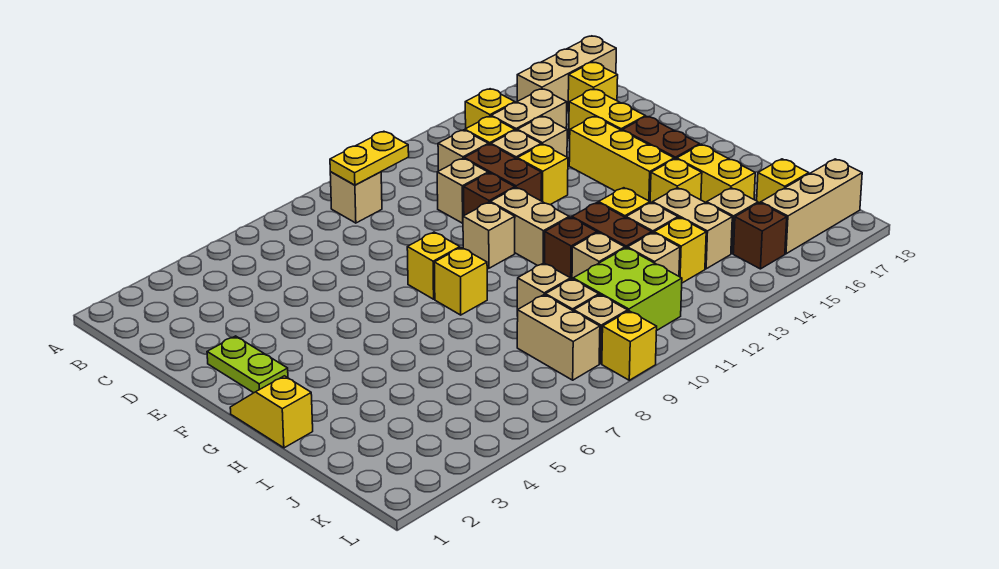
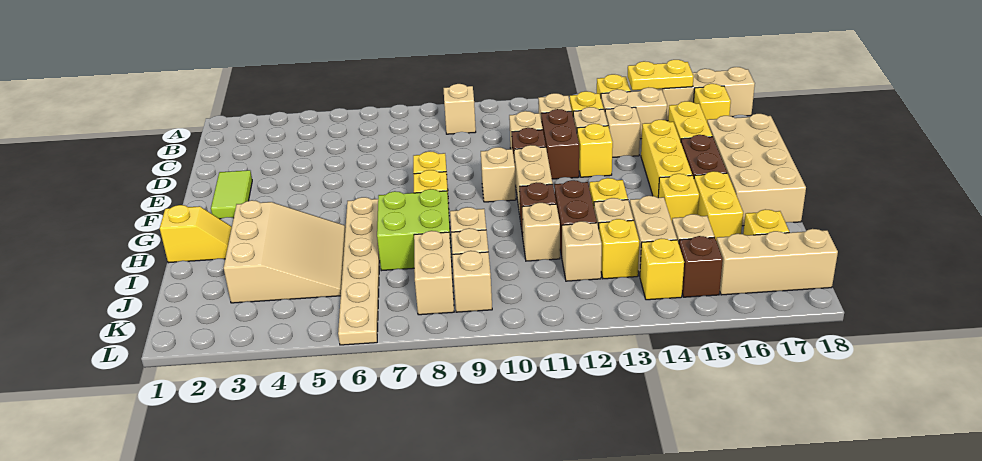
yellow plate B9:B10 level 2 -> yellow plate B15:B16 level 2
lime plate E2:F2 level 1 -> lime tile E2:F2 level 1
none -> tan brick E17:H18 level 1
yellow slope G1:H1 level 1 top H -> yellow slope H1:H2 level 1 top 1
none -> tan plate G6:L6 level 1
none -> tan slope H3:J5 level 1 top 3
lime brick J10:K11 level 1 -> lime brick H7:I8 level 1
yellow brick L9 level 1 -> yellow brick K14 level 1

